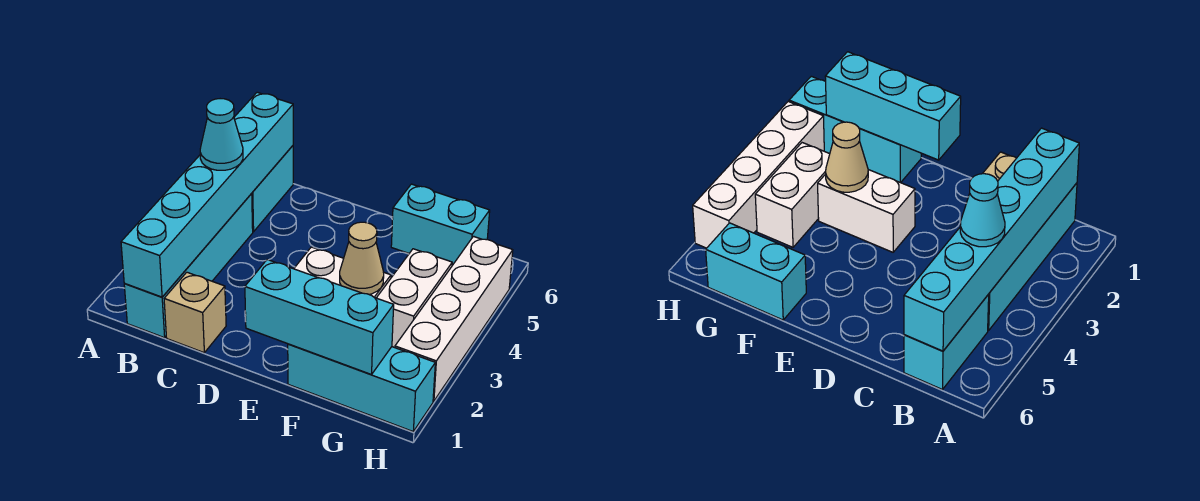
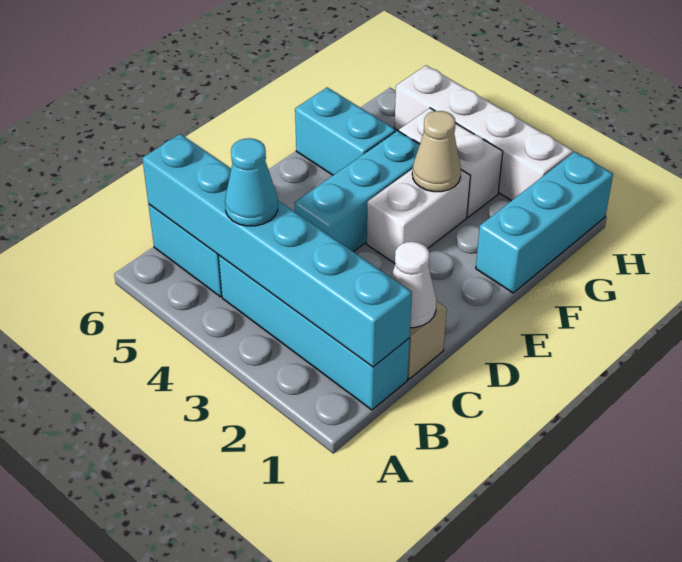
none -> white cone C1 level 2
cyan brick E1:G1 level 2 -> cyan brick D4:F4 level 1
cyan brick F6:G6 level 1 -> cyan brick F5:F6 level 1

